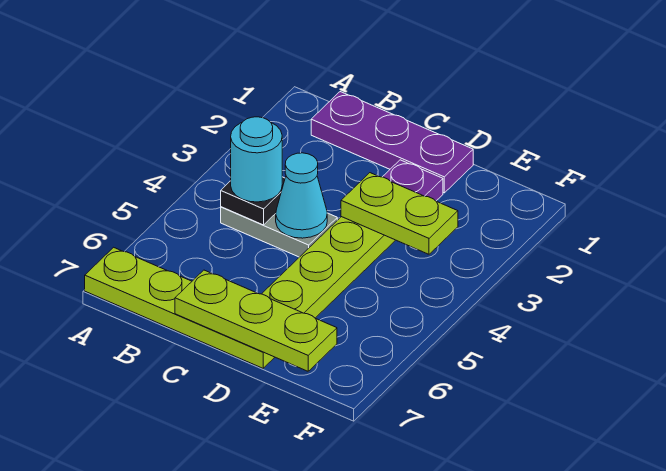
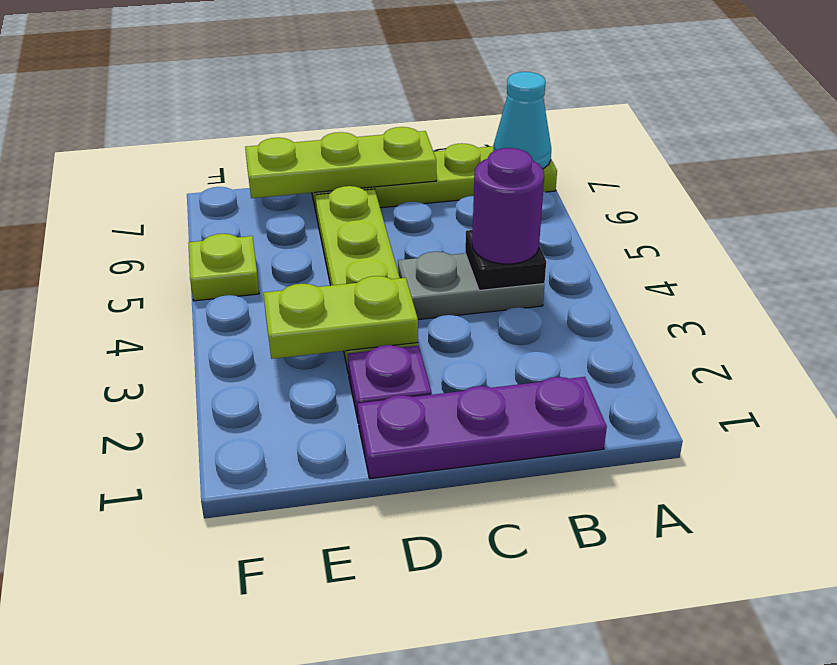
cyan round brick B4 level 3 -> purple round brick B4 level 3
cyan cone C4 level 2 -> cyan cone A7 level 2
none -> lime plate F5 level 1

